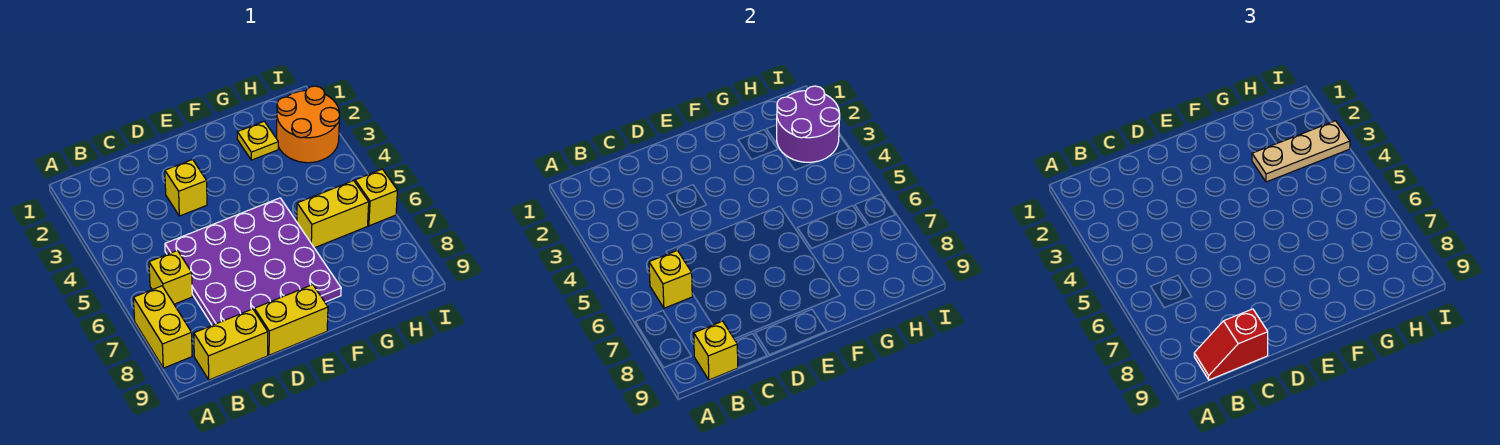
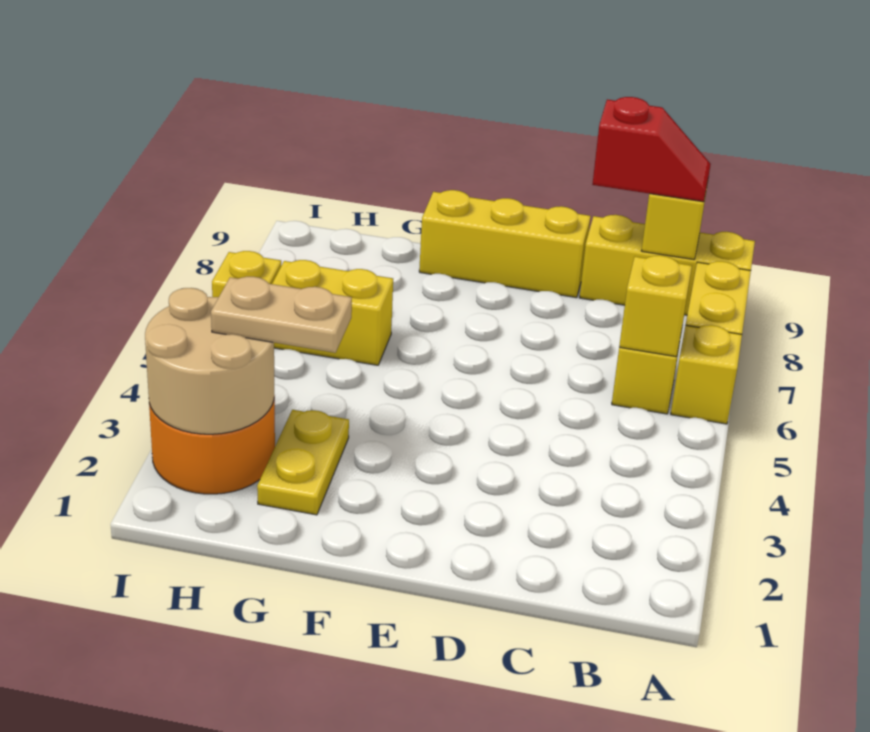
yellow brick B9:C9 level 1 -> yellow brick A9:C9 level 1
purple plate C5:F8 level 1 -> none
yellow brick D3 level 1 -> yellow brick A6 level 1
yellow brick D9:E9 level 1 -> yellow brick D9:F9 level 1
yellow plate G2 level 1 -> yellow plate G2:G3 level 1
tan plate G3:I3 level 3 -> tan plate G3:H3 level 3
purple round brick H2:I3 level 2 -> tan round brick H2:I3 level 2

